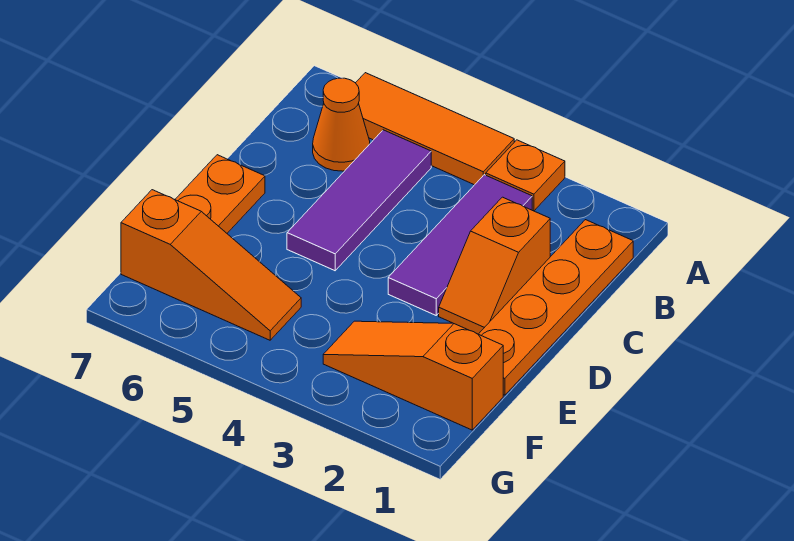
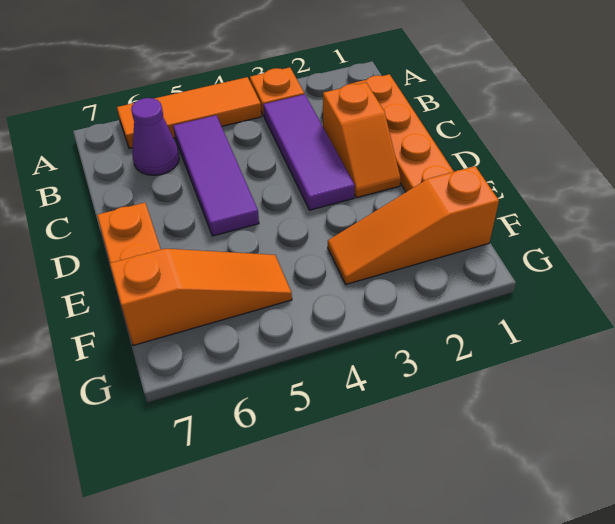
orange cone B6 level 1 -> purple cone B6 level 1

